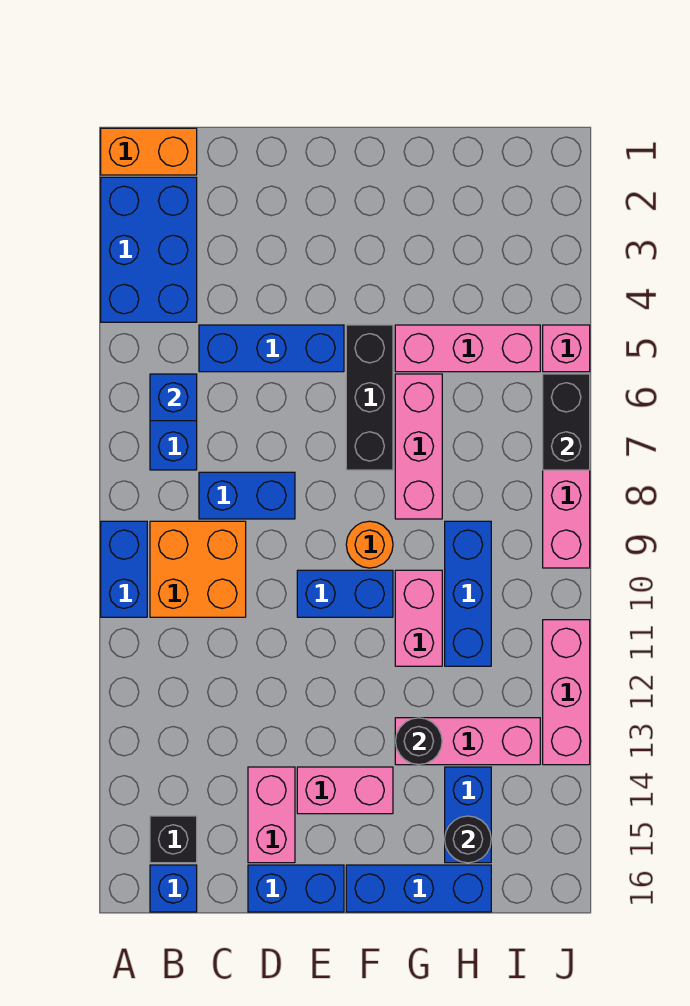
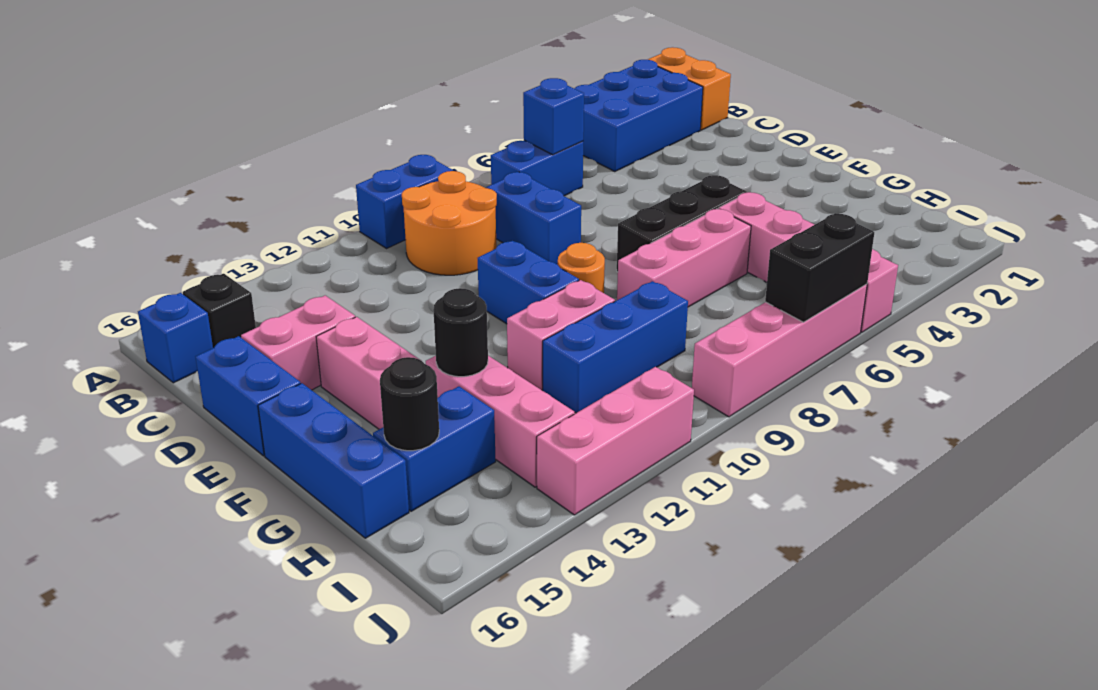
orange brick B9:C10 level 1 -> orange round brick B9:C10 level 1
blue brick C5:E5 level 1 -> none

